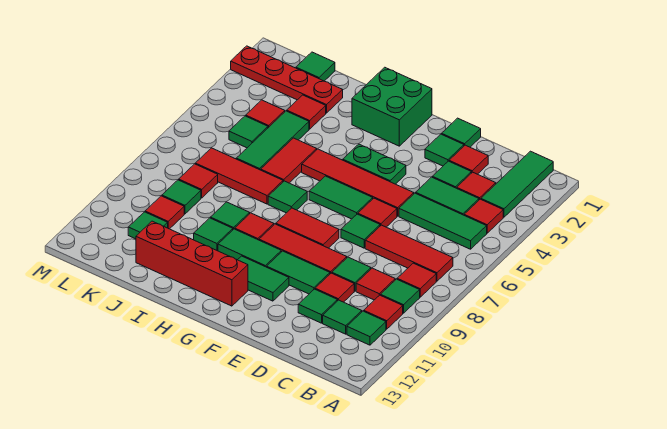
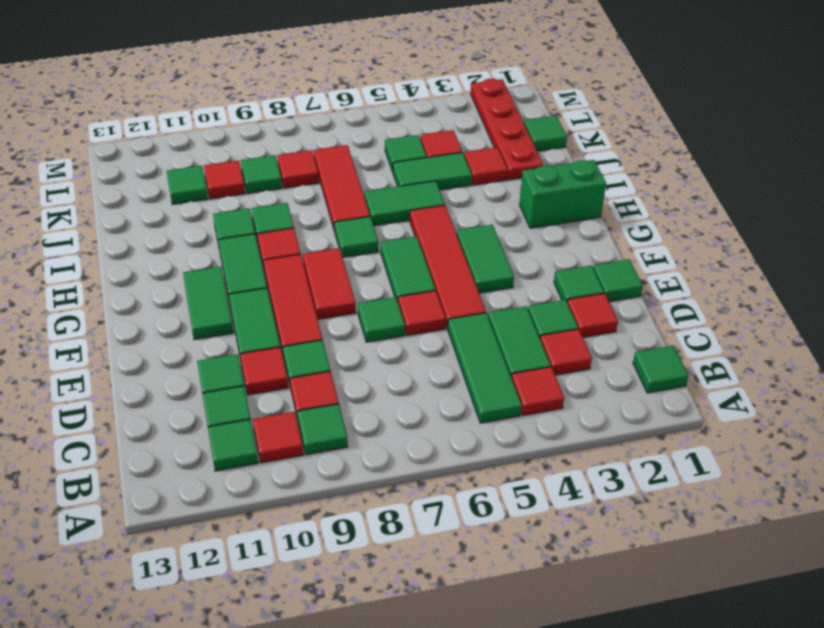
green tile B1:B3 level 1 -> green tile B1 level 1
red tile B7:D7 level 1 -> none
red tile B8 level 1 -> none
green plate F4:G4 level 1 -> green tile F4:G4 level 1
green brick G1:H2 level 1 -> green brick H1:H2 level 1
red brick G12:J12 level 1 -> none
red tile I5:I6 level 1 -> green tile I5:I6 level 1
green tile J4:J6 level 1 -> green tile J4:J5 level 1

